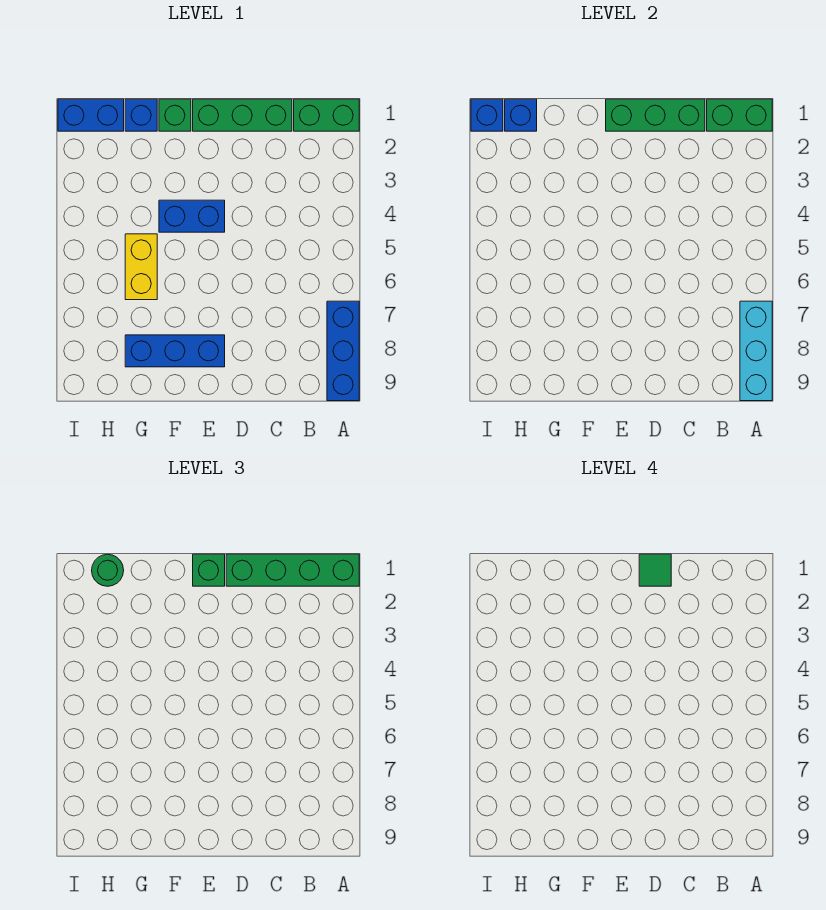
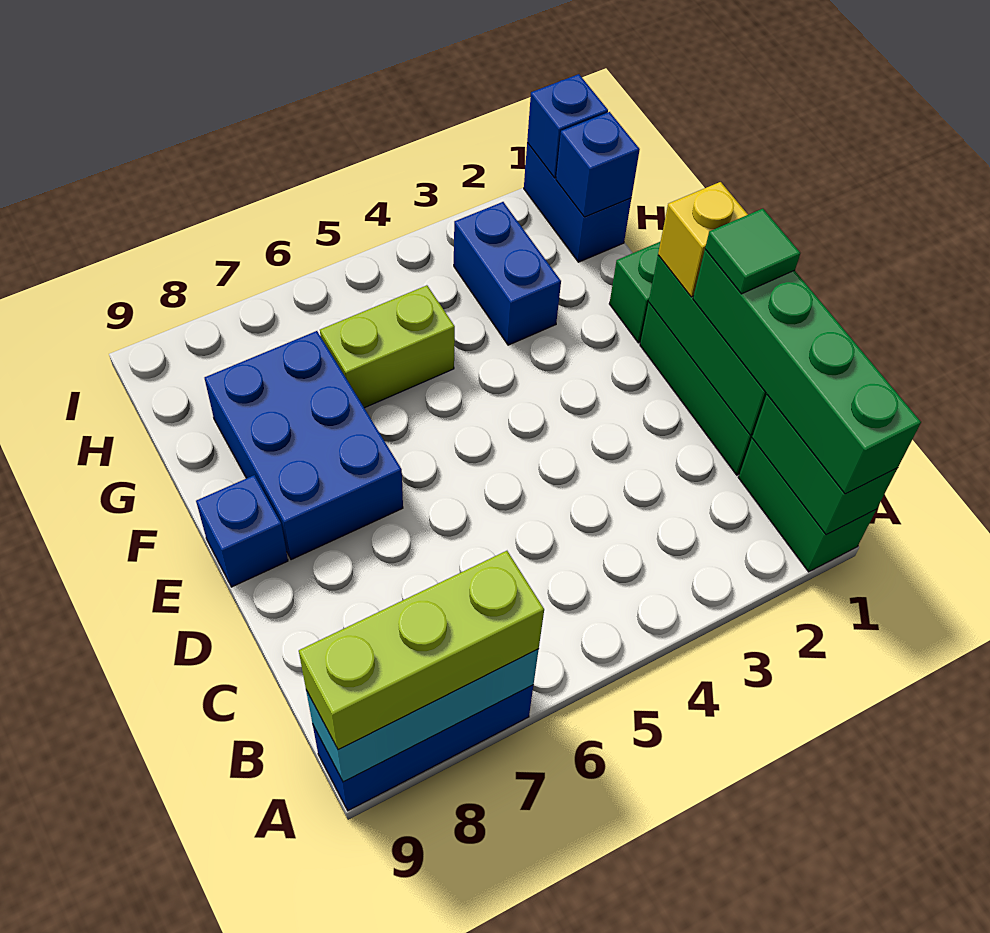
none -> lime brick A7:A9 level 3
green brick E1 level 3 -> yellow brick E1 level 3
blue brick E4:F4 level 1 -> blue brick G3:H3 level 1
blue brick E8:G8 level 1 -> blue brick E7:G8 level 1
blue brick G1 level 1 -> blue brick E9 level 1
yellow brick G5:G6 level 1 -> lime brick G5:G6 level 1
green round brick H1 level 3 -> none

